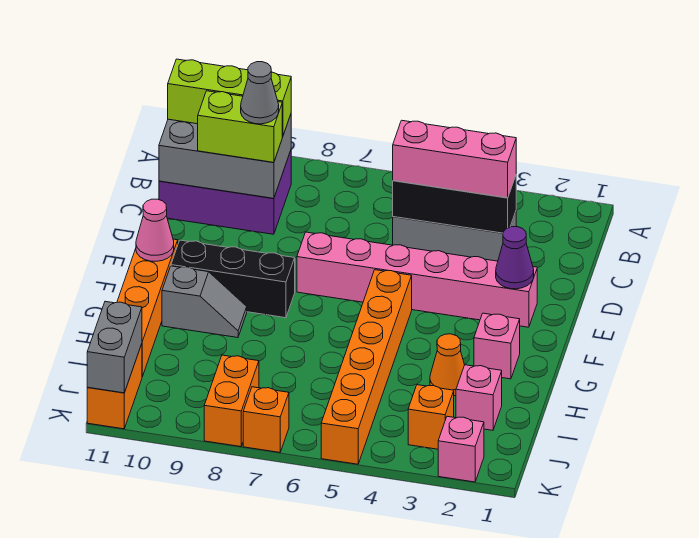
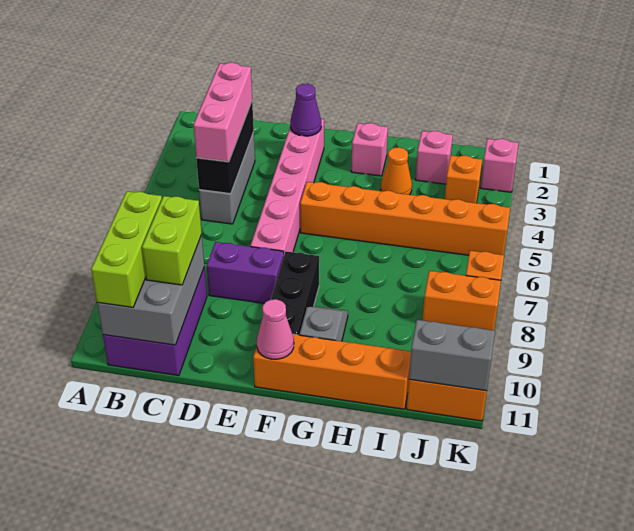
grey cone C9 level 4 -> none
none -> purple brick D8:E8 level 1

